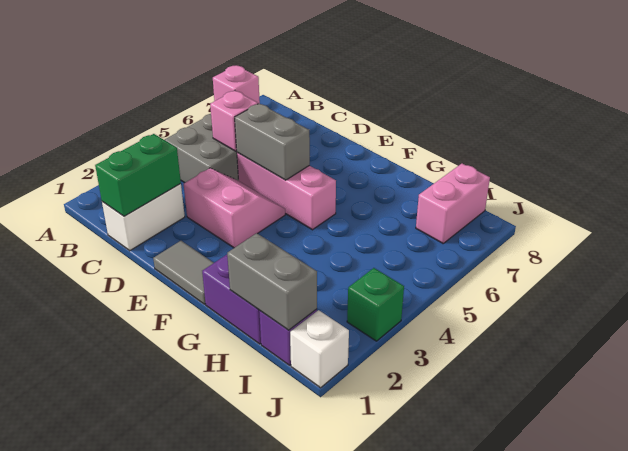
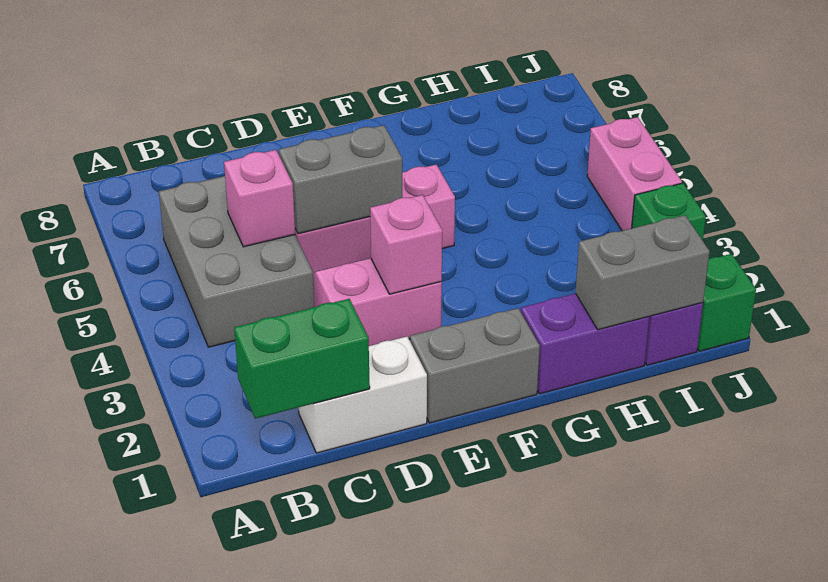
pink brick B6 level 2 -> pink brick E3 level 2
white brick C1:C2 level 1 -> white brick C1:D1 level 1
green brick C1:C2 level 2 -> green brick B1:C1 level 2
grey tile E1:F1 level 1 -> grey brick E1:F1 level 1
pink brick I7:I8 level 1 -> pink brick J4:J5 level 1
white brick J1 level 1 -> green brick J1 level 1

